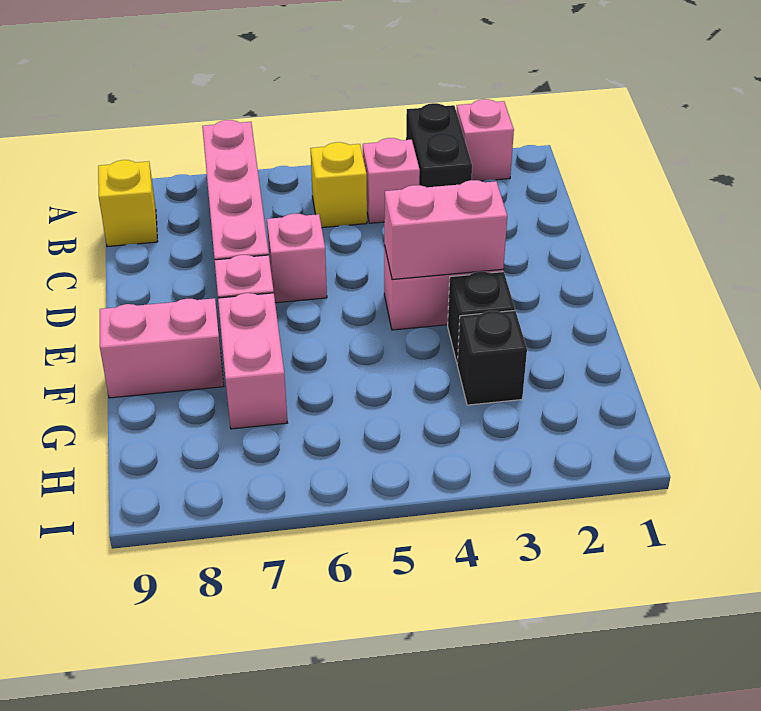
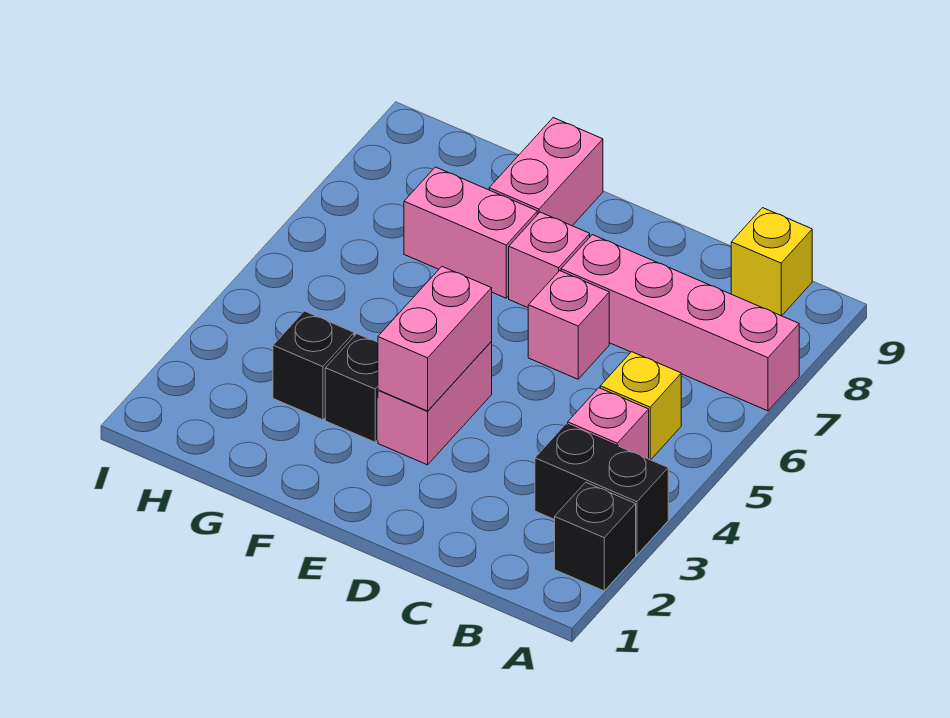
pink brick A2 level 1 -> black brick A2 level 1

